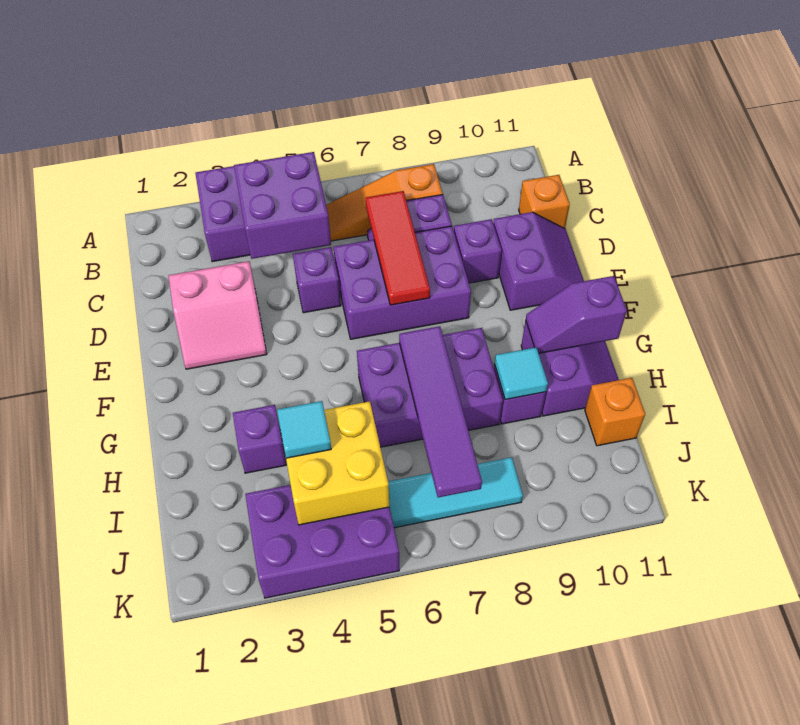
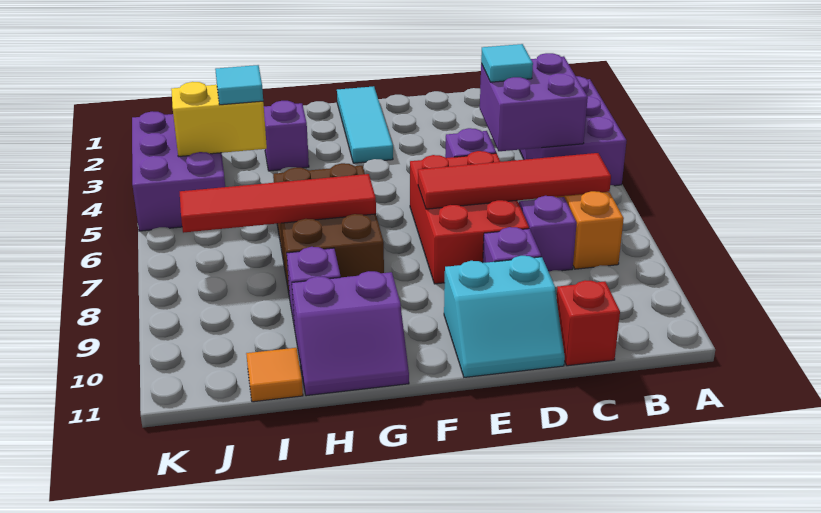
red tile C7:E7 level 2 -> red tile B7:E7 level 2
orange brick C11 level 1 -> red brick C11 level 1
pink slope D2:E3 level 1 top D -> none
purple brick D6:E8 level 1 -> red brick D6:E8 level 1
purple slope D10:E11 level 1 top 10 -> cyan slope D10:E11 level 1 top 10
purple brick G6:H8 level 1 -> brown brick G6:H8 level 1
purple tile G7:J7 level 2 -> red tile G7:J7 level 2
purple slope G10:G11 level 2 top 11 -> none
cyan tile H9 level 2 -> cyan tile C4 level 3
yellow brick I4:J5 level 2 -> yellow brick I4:J4 level 2
orange brick I11 level 1 -> orange tile I11 level 1
cyan tile J6:J8 level 1 -> cyan tile F1:F3 level 1

